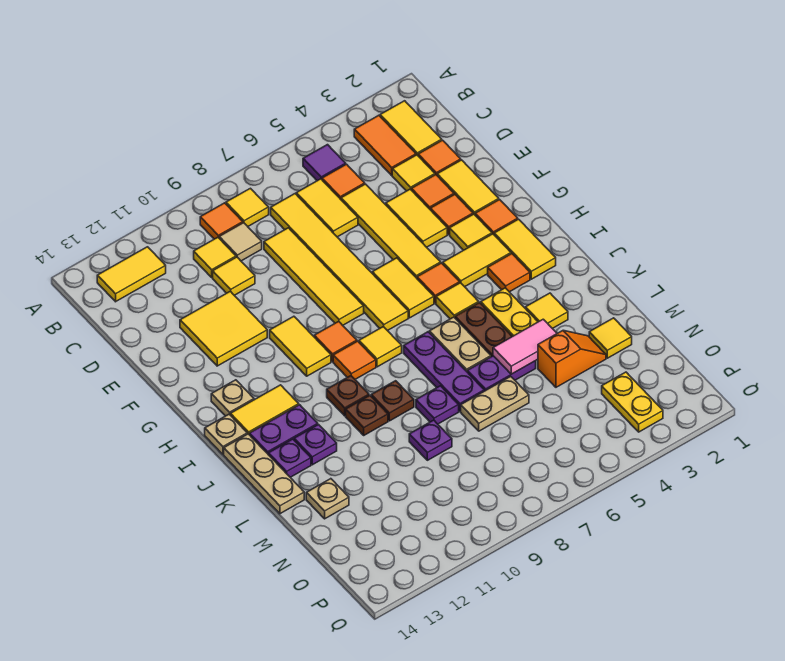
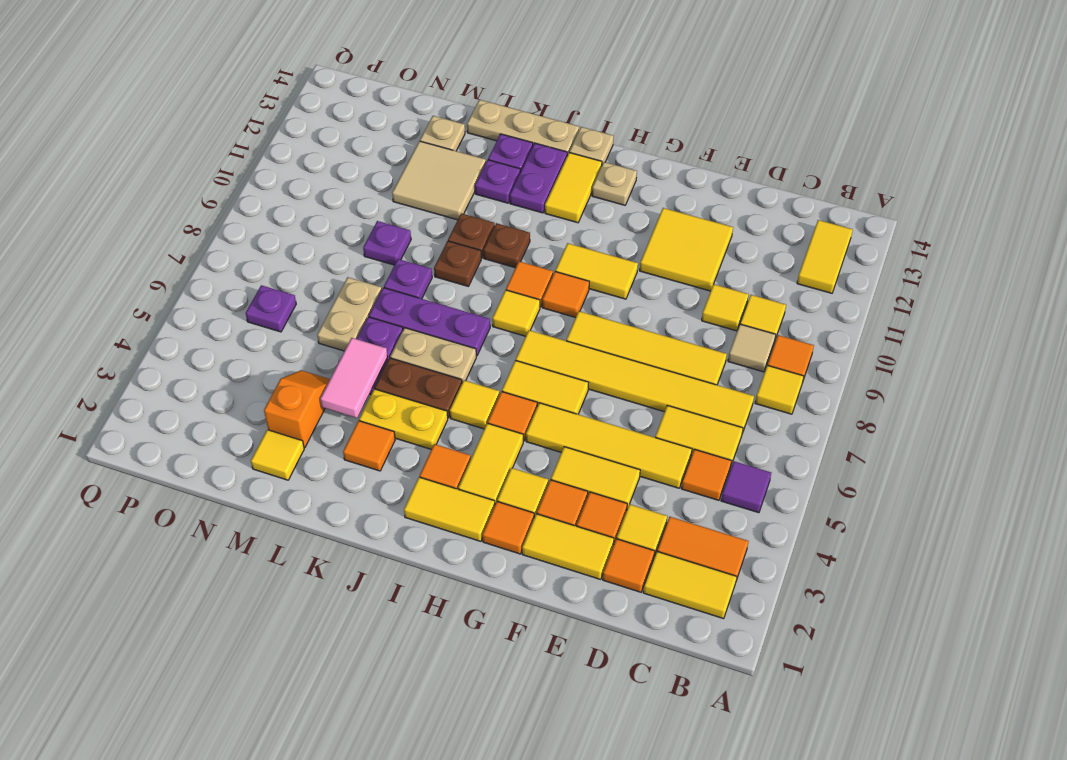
yellow tile K3 level 1 -> orange tile K3 level 1
none -> tan tile L11:M12 level 1
orange slope M3:M4 level 1 top 4 -> orange slope M3:M4 level 1 top 3
yellow plate O3:P3 level 1 -> none
none -> purple plate O6 level 1

